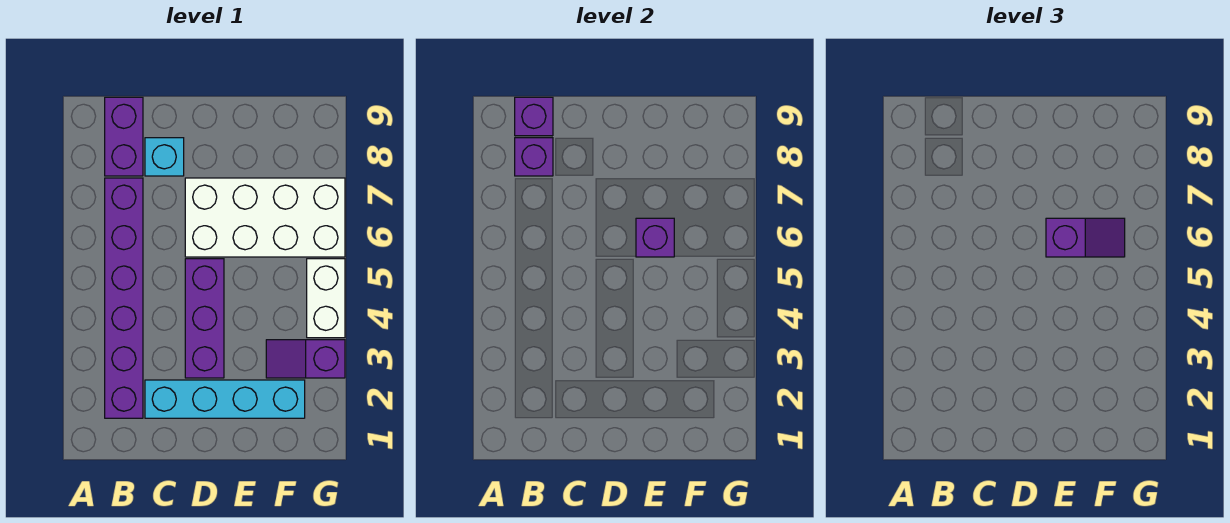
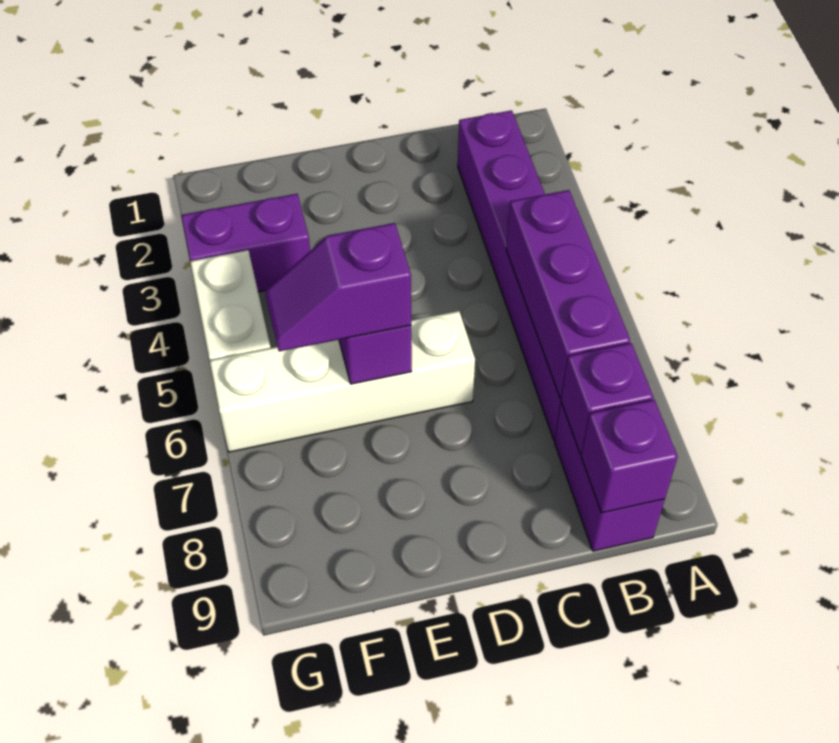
cyan brick C2:F2 level 1 -> none
cyan brick C8 level 1 -> none
purple brick D3:D5 level 1 -> purple brick B5:B7 level 2
white brick D6:G7 level 1 -> white brick D6:G6 level 1
purple slope F3:G3 level 1 top G -> purple brick F3:G3 level 1

